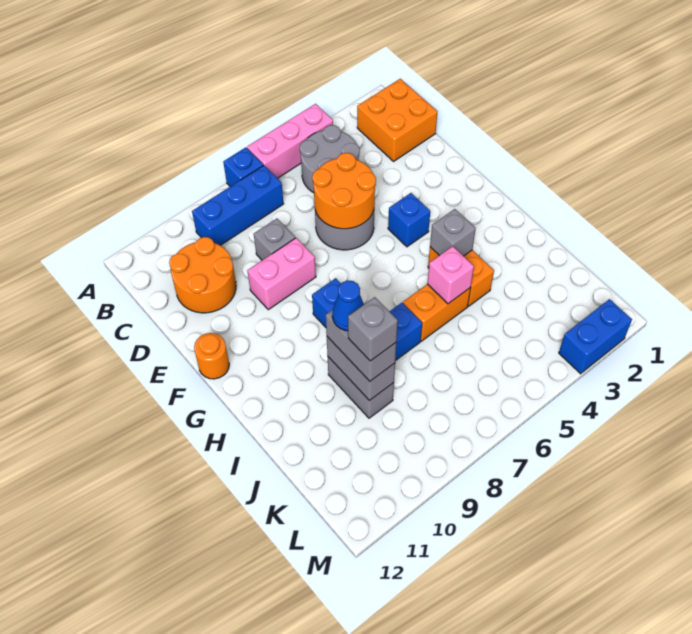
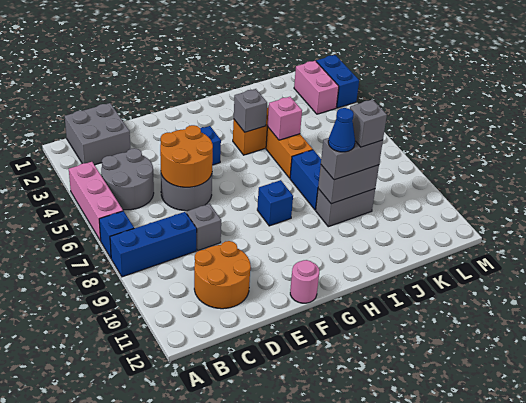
orange brick B1:C2 level 1 -> grey brick B1:C2 level 1
blue brick B7:B9 level 1 -> blue brick A8:C8 level 1
pink brick E8:E9 level 1 -> pink brick L2:L3 level 1
orange round brick F12 level 1 -> pink round brick F12 level 1

